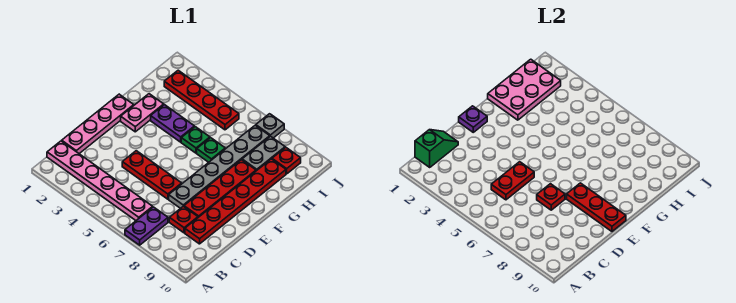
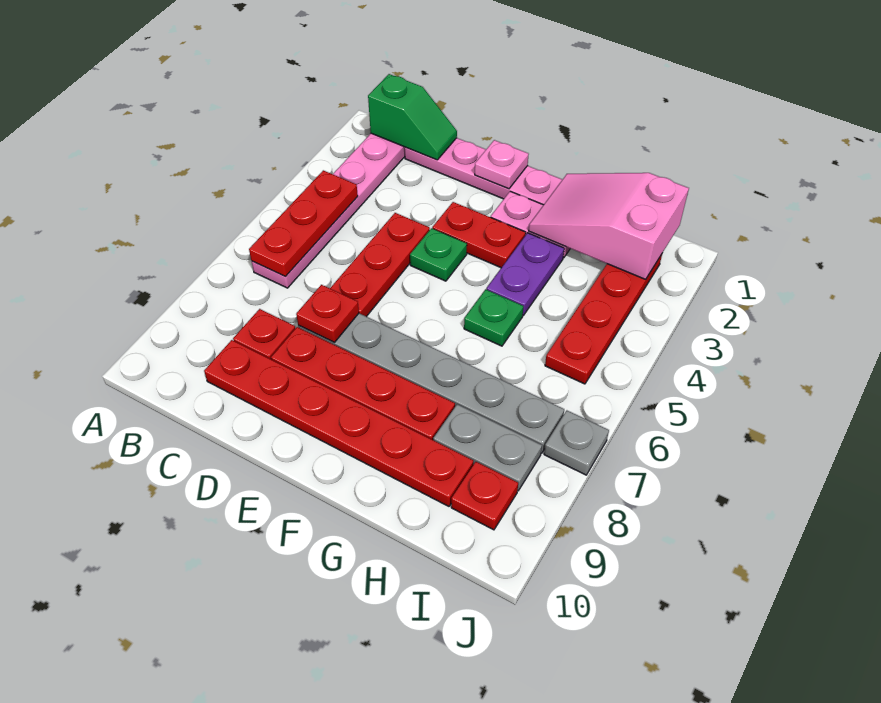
purple plate A7:B7 level 1 -> none
red plate C5:D5 level 2 -> red plate E3:F3 level 1
purple plate E1 level 2 -> pink plate E1 level 2
red plate E8:E10 level 2 -> red plate B4:B6 level 2
pink plate G1:I2 level 2 -> pink slope G1:I2 level 2 top I
green plate G6 level 1 -> green plate E4 level 1

